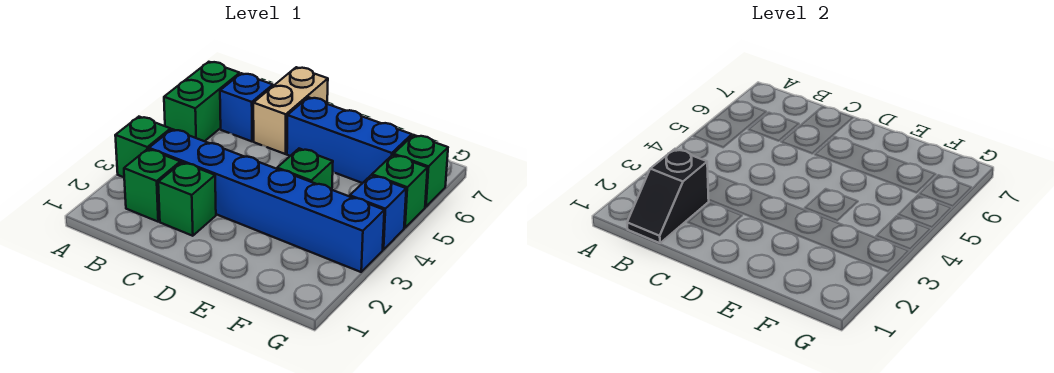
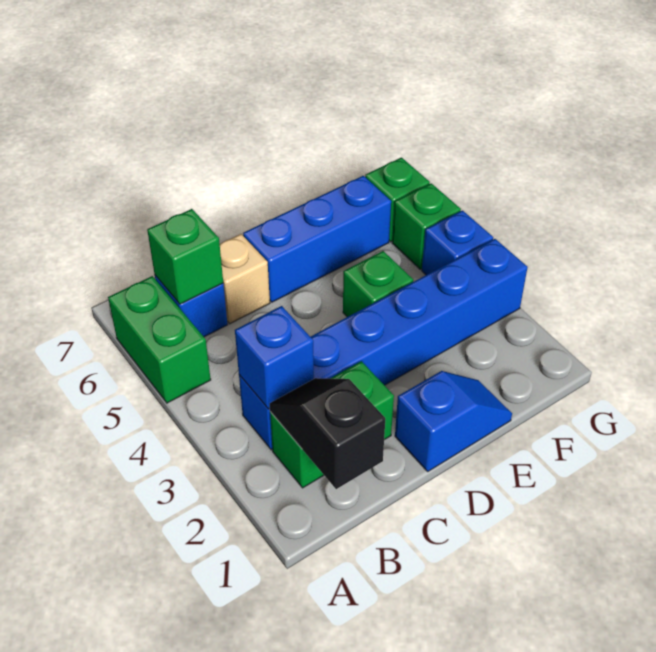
green brick A3 level 1 -> green brick B6 level 2
black slope B1:B2 level 2 top 2 -> black slope B1:B2 level 2 top 1
none -> blue brick B3 level 2
tan brick C6:C7 level 1 -> tan brick C6 level 1
none -> blue slope D1:E1 level 1 top D

